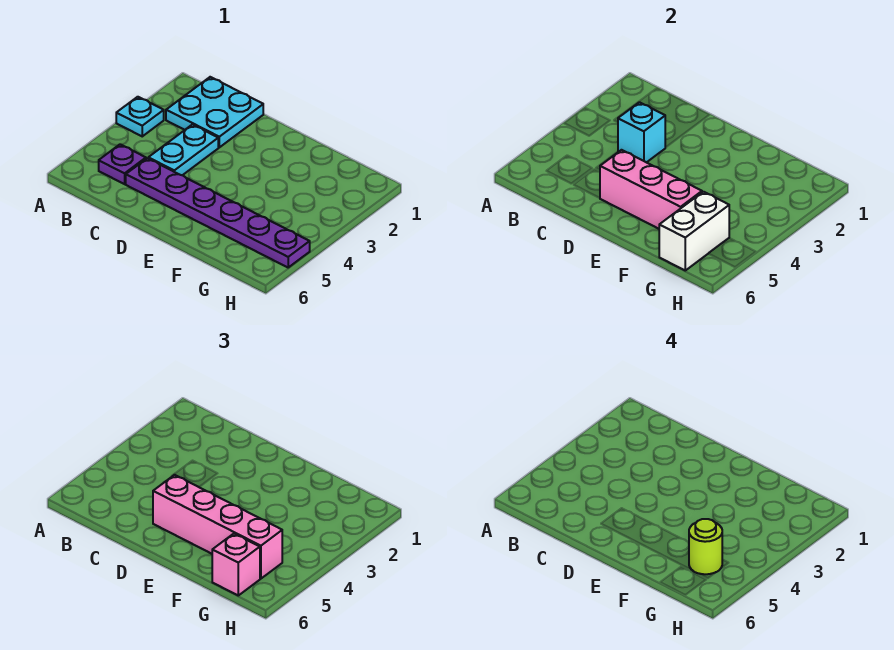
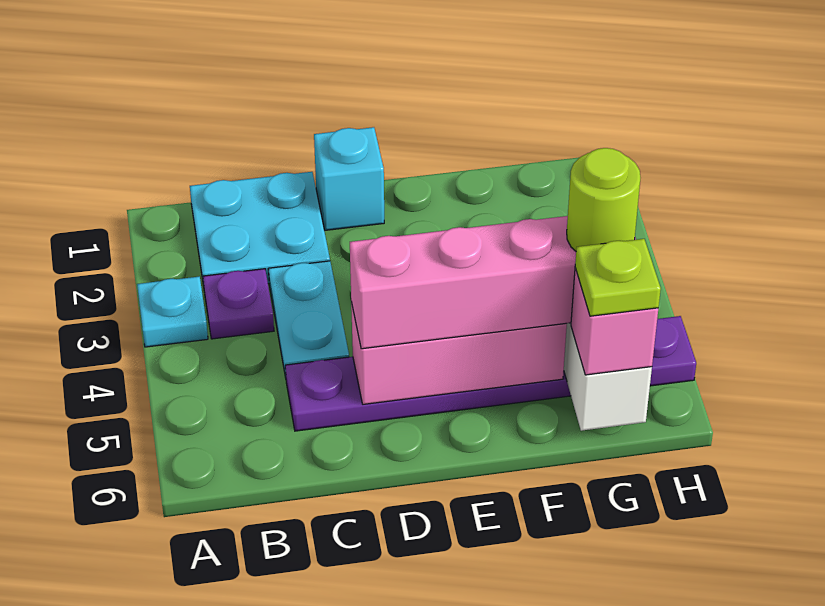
purple plate B5 level 1 -> purple plate B3 level 1
cyan brick C3 level 2 -> cyan brick D1 level 1
none -> lime plate G6 level 4

